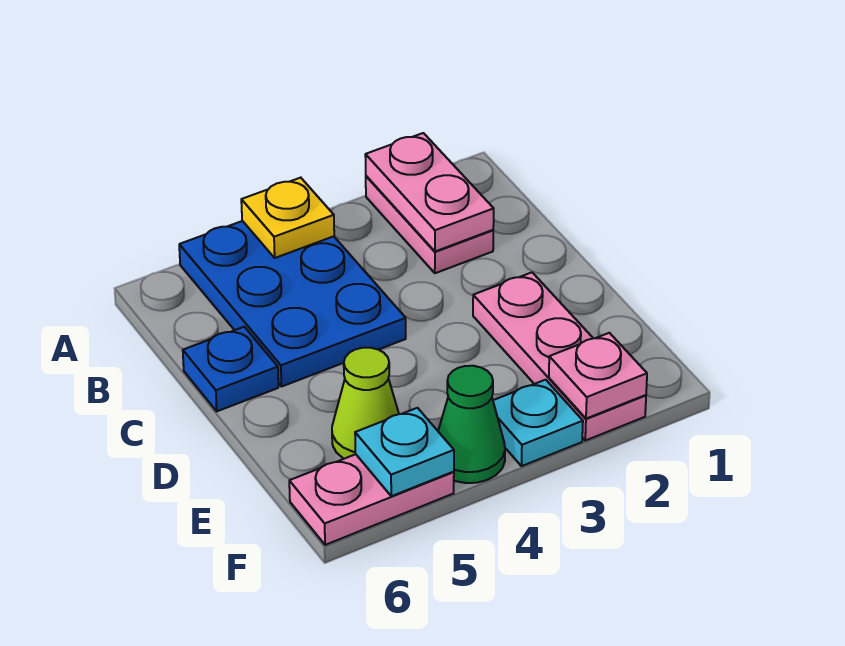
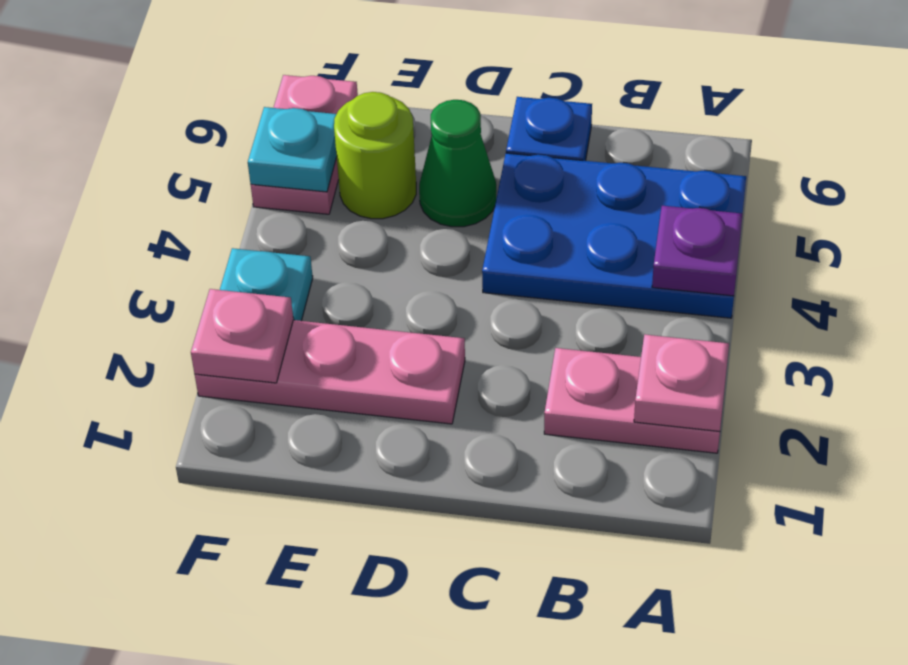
pink plate A2:B2 level 2 -> pink plate A2 level 2
yellow plate A4 level 2 -> purple plate A4 level 2
lime cone E5 level 1 -> lime round brick E5 level 1
green cone F4 level 1 -> green cone D5 level 1

